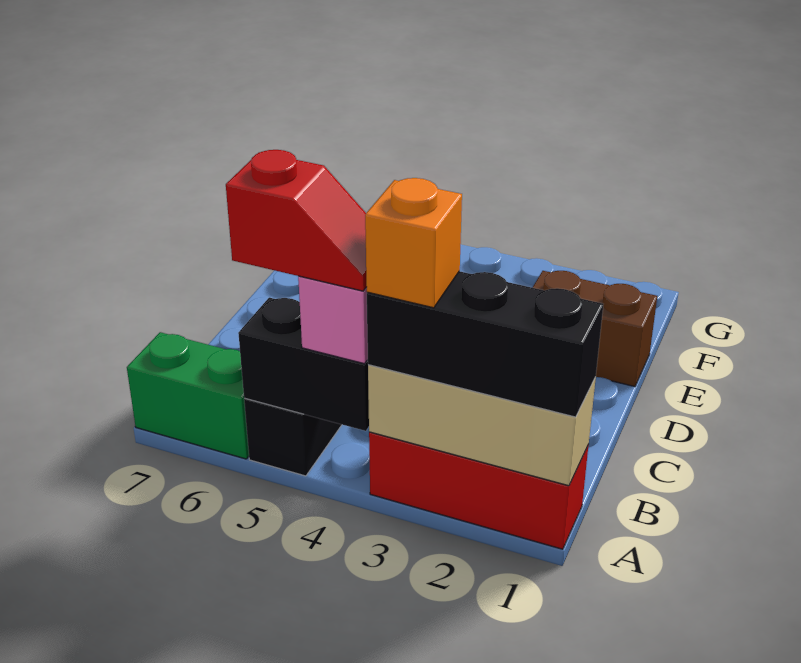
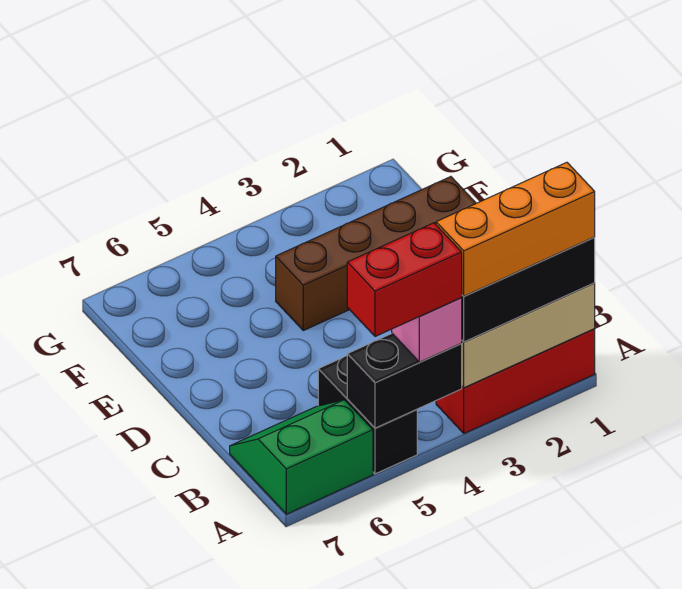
orange brick A3 level 4 -> orange brick A1:A3 level 4
red slope A4:A5 level 4 top 5 -> red brick A4:A5 level 4
brown brick E1:E2 level 1 -> brown brick E1:E4 level 1

